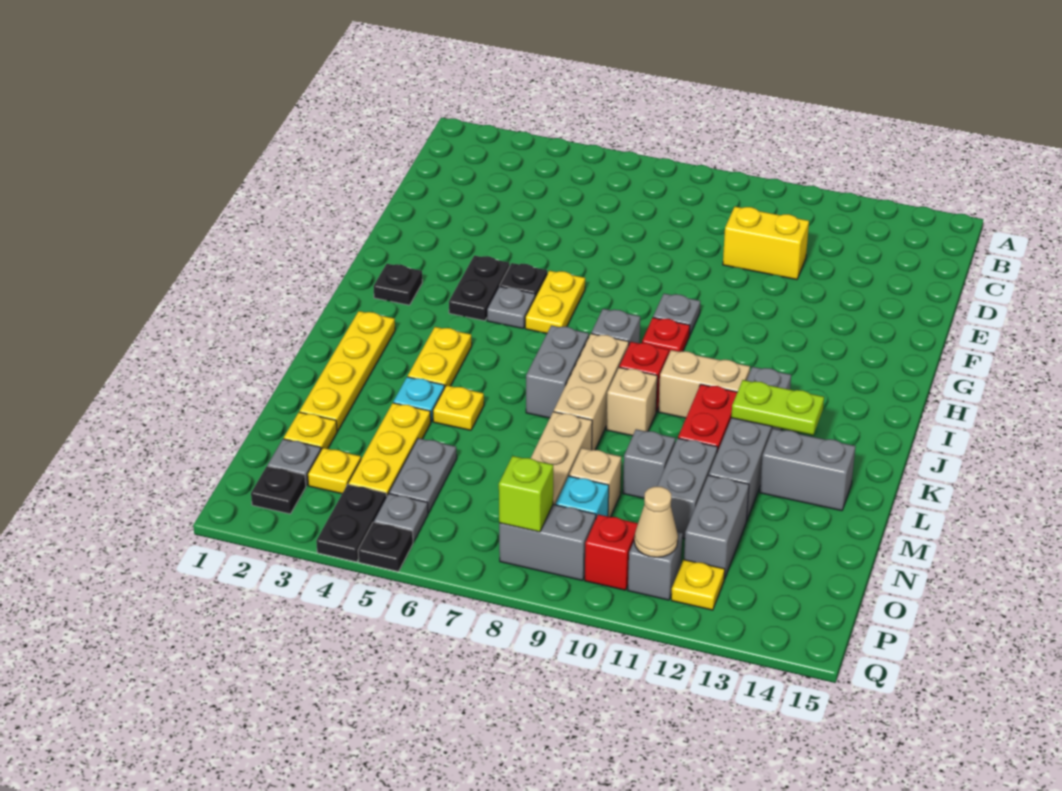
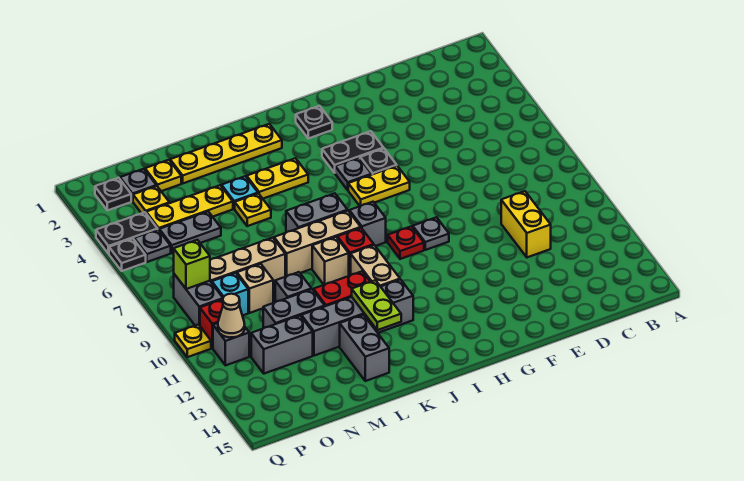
yellow plate P12 level 1 -> yellow plate Q10 level 1

